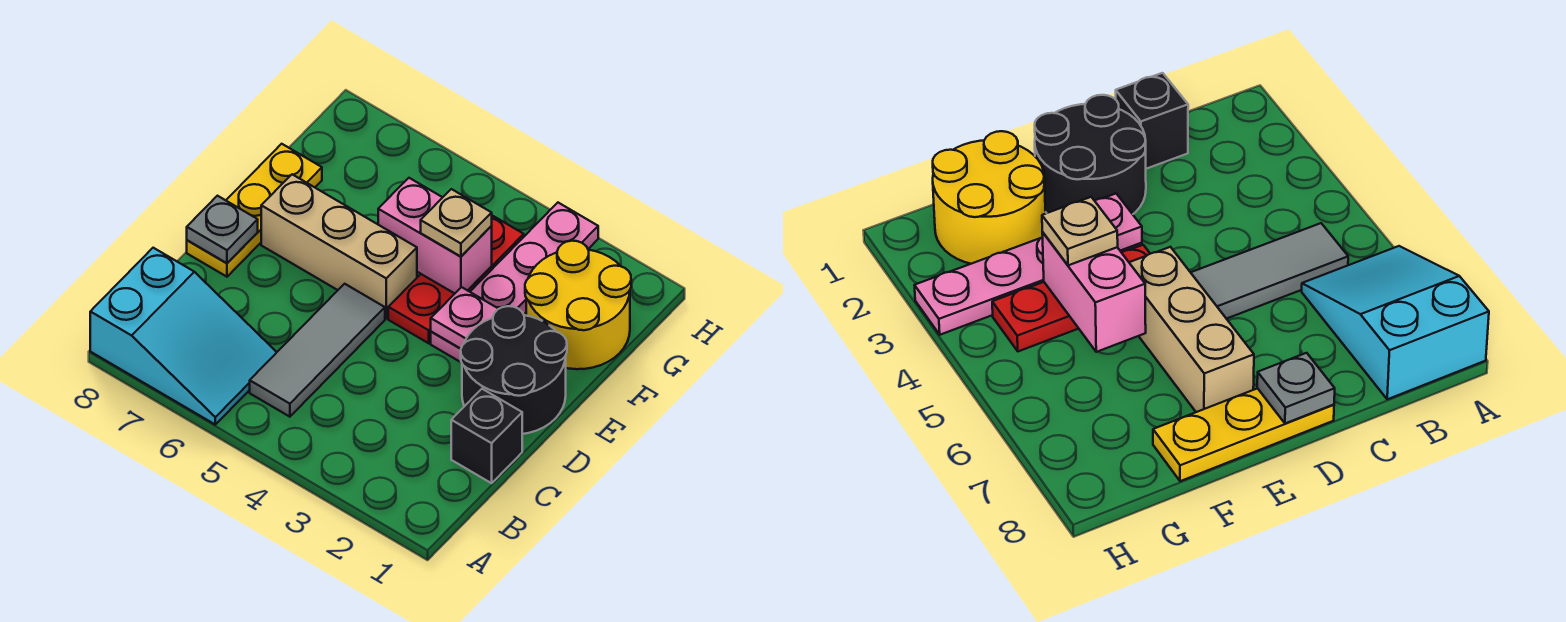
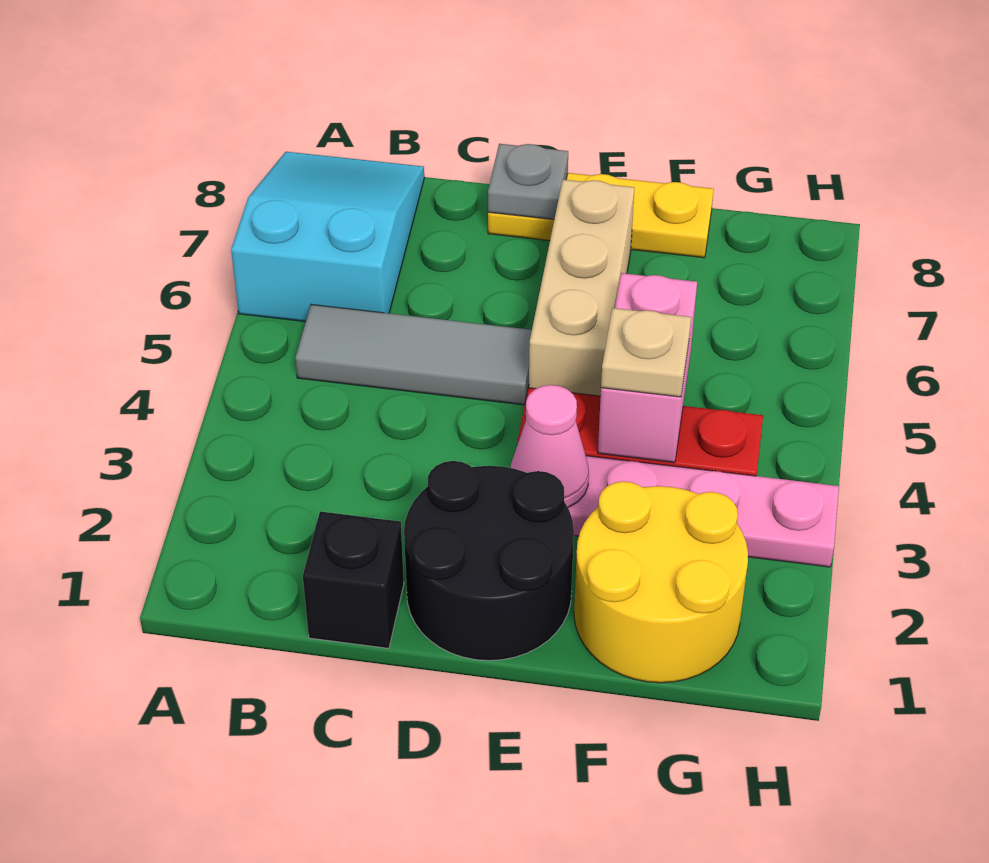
cyan slope A6:B8 level 1 top 8 -> cyan slope A6:B8 level 1 top 6
pink plate E3 level 2 -> pink cone E3 level 2

